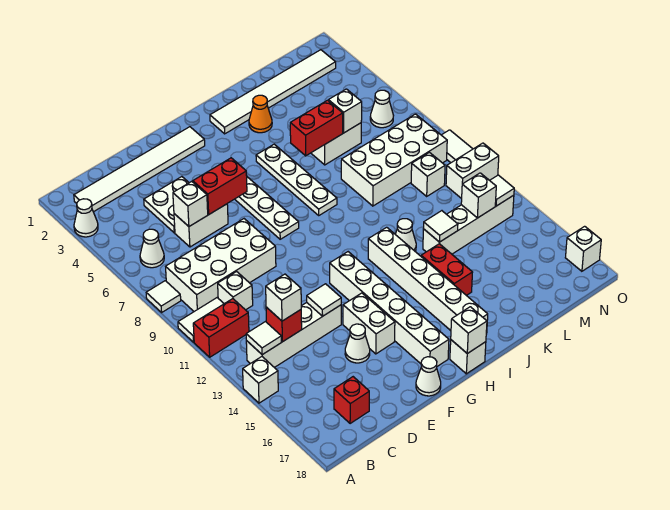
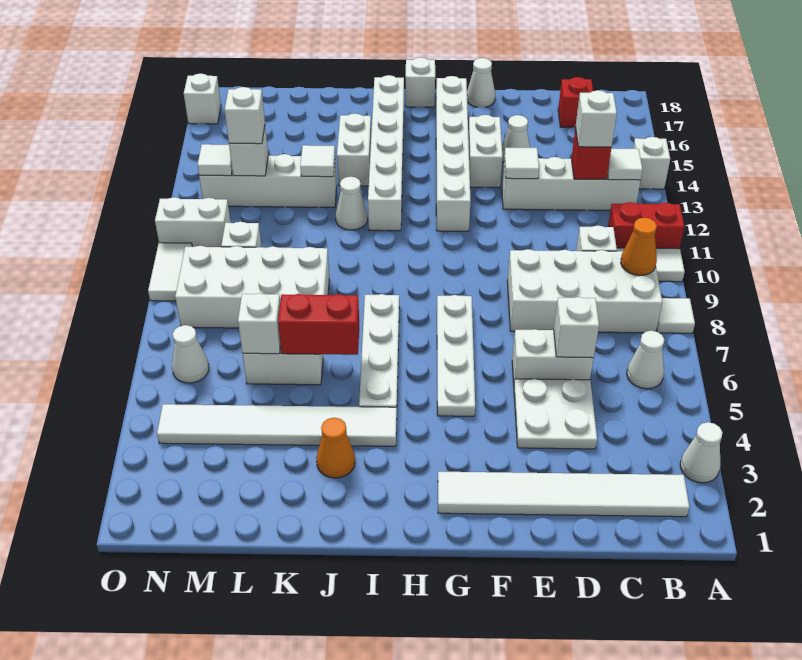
none -> orange cone B9 level 2
red brick E6:F6 level 2 -> none
white brick H18 level 2 -> white brick M13 level 3
white tile I2:N2 level 1 -> white tile I4:N4 level 1
red brick J14:J15 level 1 -> white brick J14:J15 level 1

